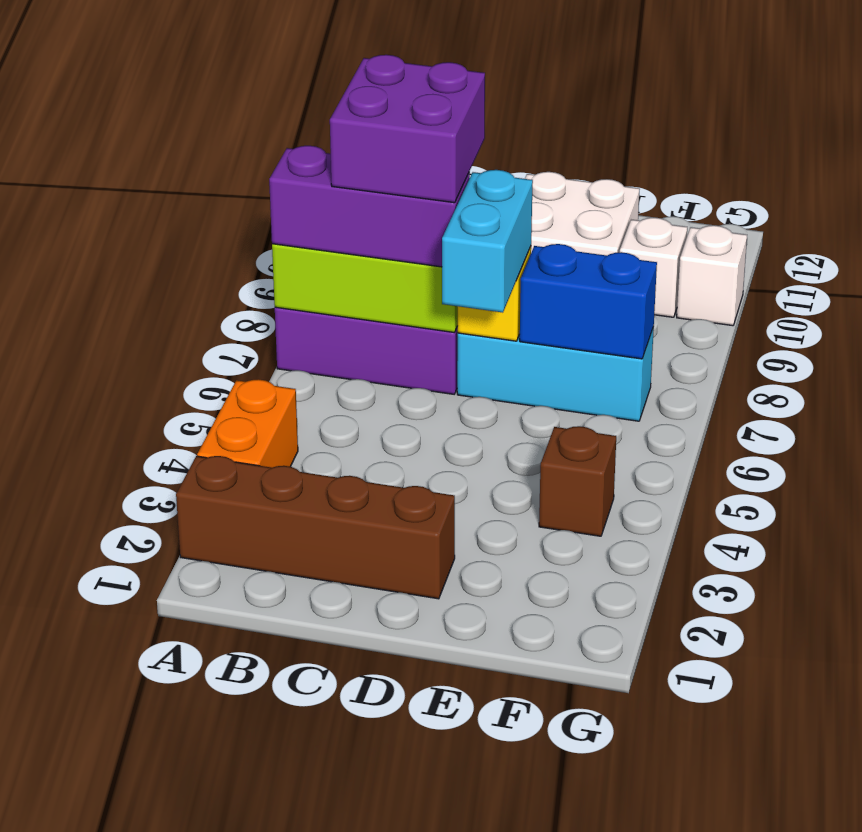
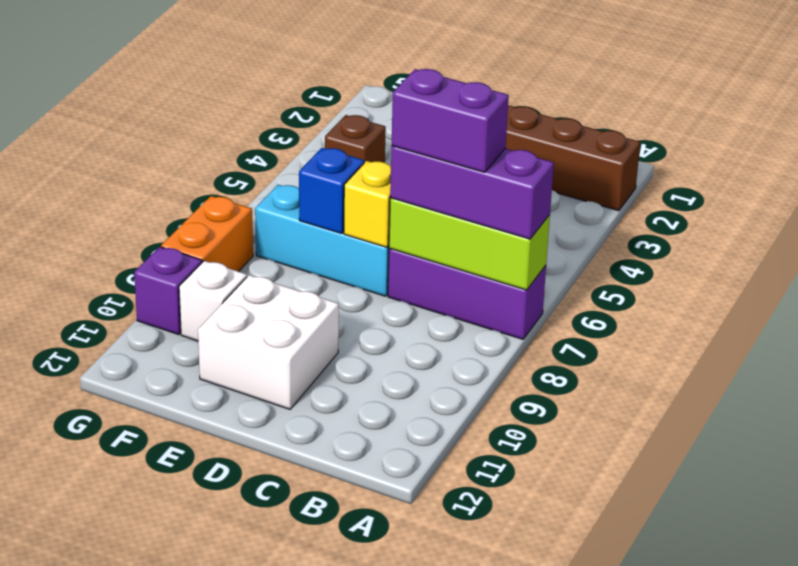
orange brick A3:A4 level 1 -> orange brick G8:G9 level 1
purple brick B7:C8 level 4 -> purple brick B7:C7 level 4
cyan brick D6:D7 level 3 -> none
blue brick E7:F7 level 2 -> blue brick E7 level 2
white brick G10 level 1 -> purple brick G10 level 1

